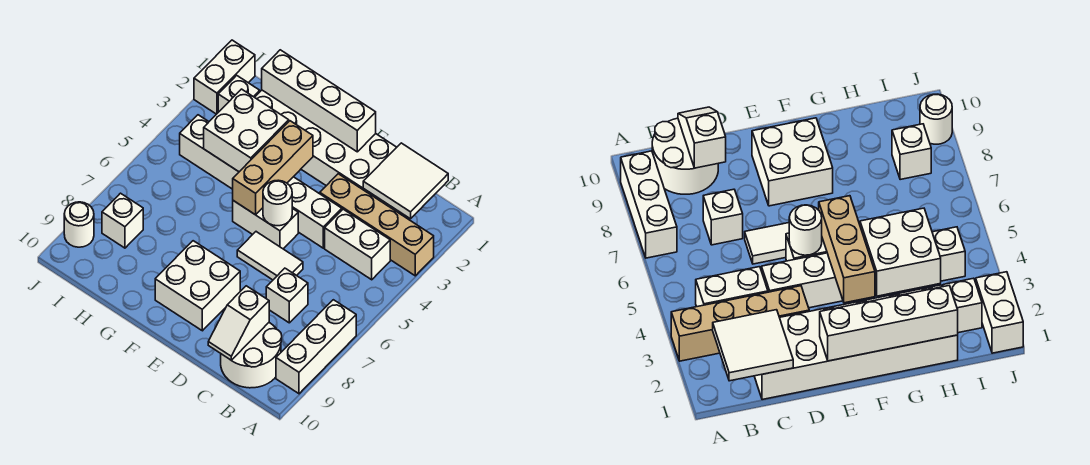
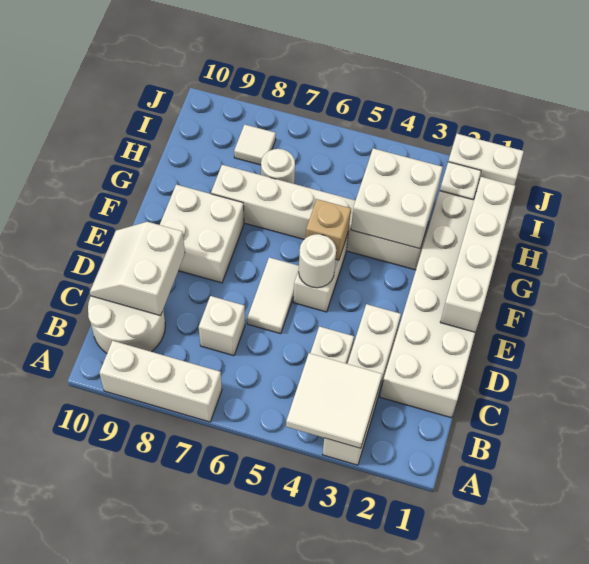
tan brick A3:D3 level 1 -> white brick A3:D3 level 1
white tile B1:C2 level 2 -> white tile A3:B4 level 2
white slope C9:C10 level 2 top 9 -> white slope C9:D10 level 2 top 9
white brick D4:I4 level 1 -> white brick G3:G8 level 1
tan brick F3:F5 level 2 -> tan brick F5 level 2
white brick I8 level 1 -> white tile I8 level 1
white round brick J9 level 1 -> white round brick H7 level 1

